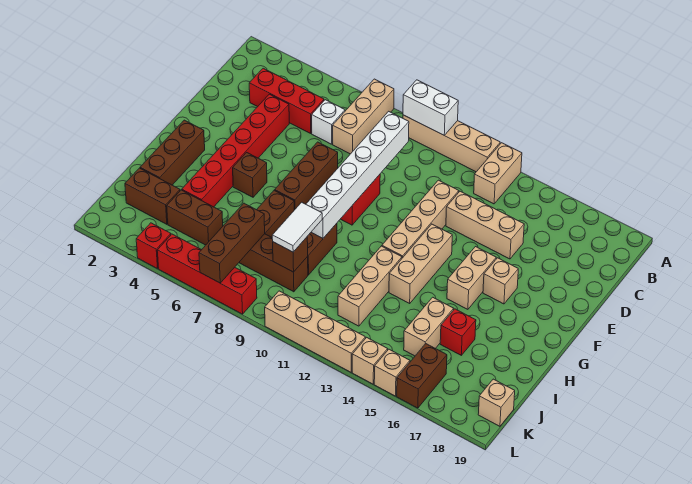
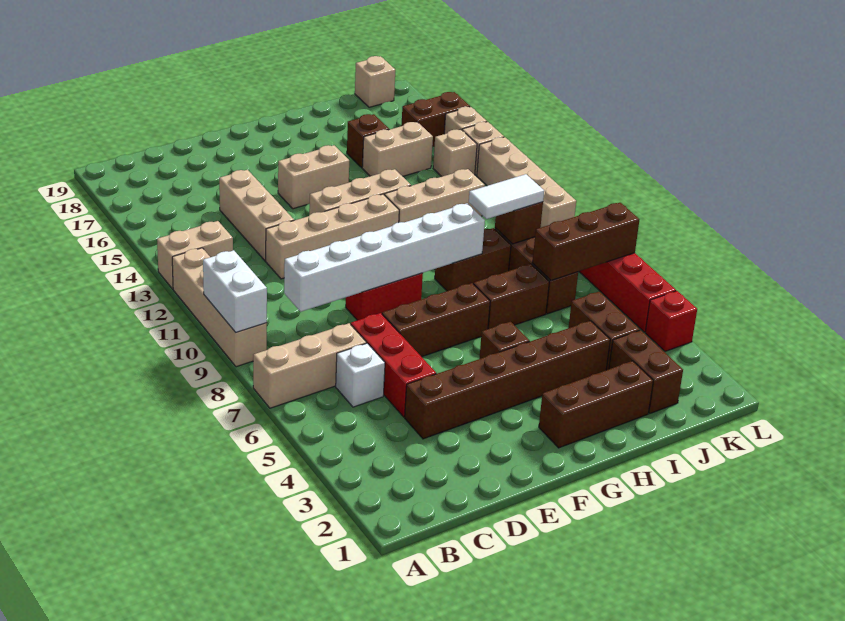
red brick C3:C5 level 1 -> red brick D5:D7 level 1
red brick D4:I4 level 1 -> brown brick D4:I4 level 1
tan brick F16 level 1 -> tan brick K14 level 1
red brick I16 level 1 -> brown brick I16 level 1

